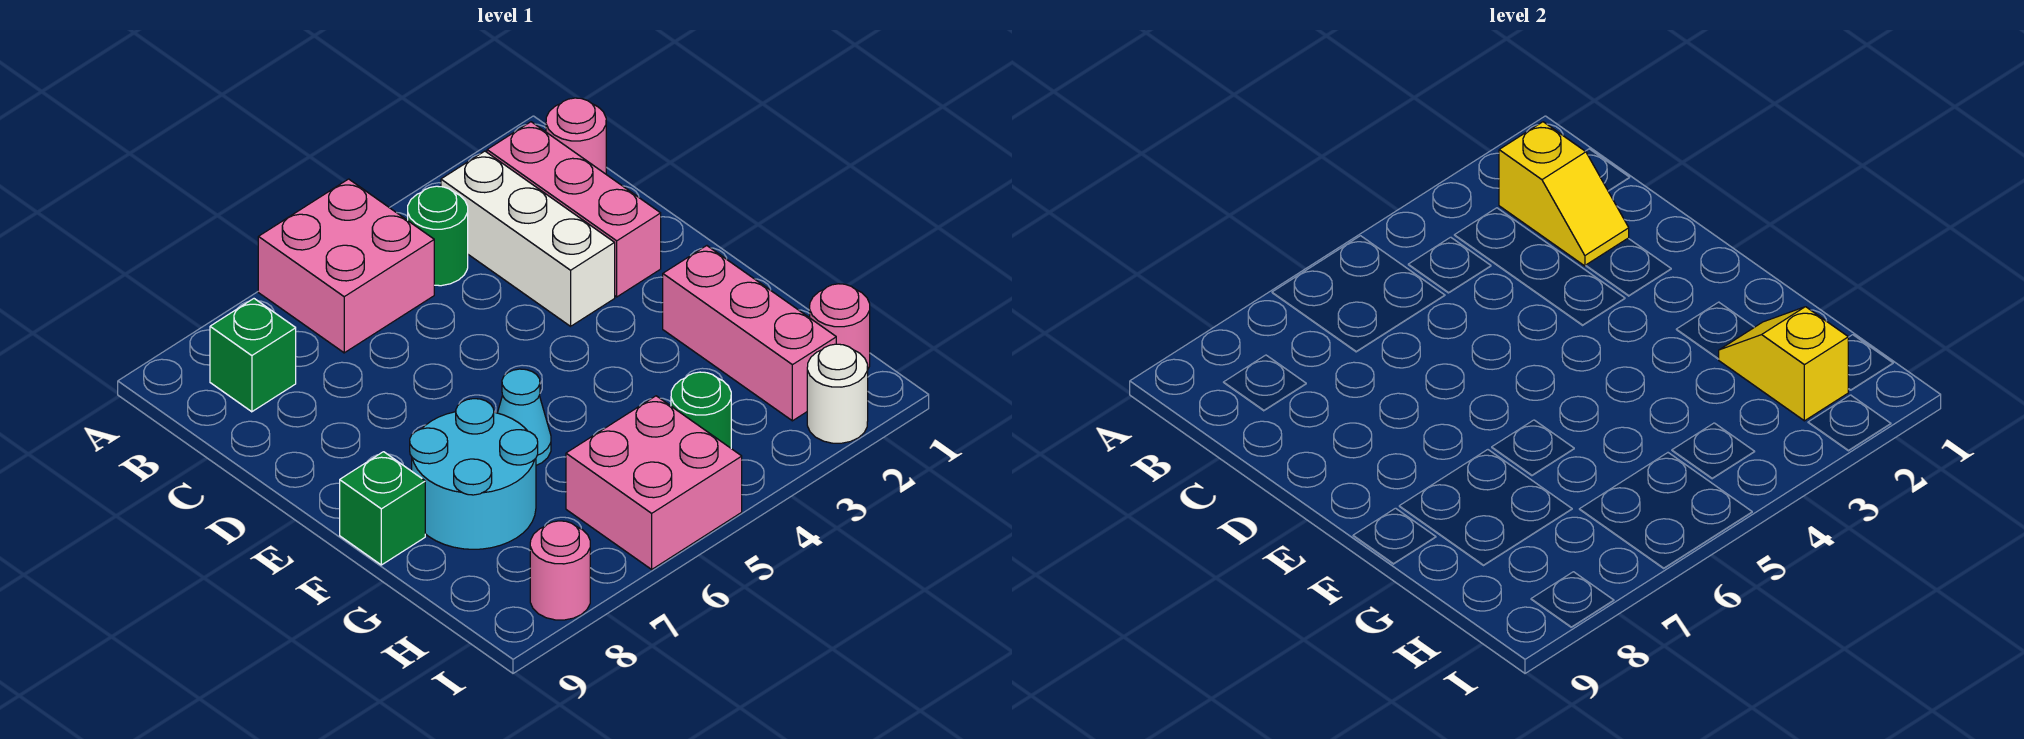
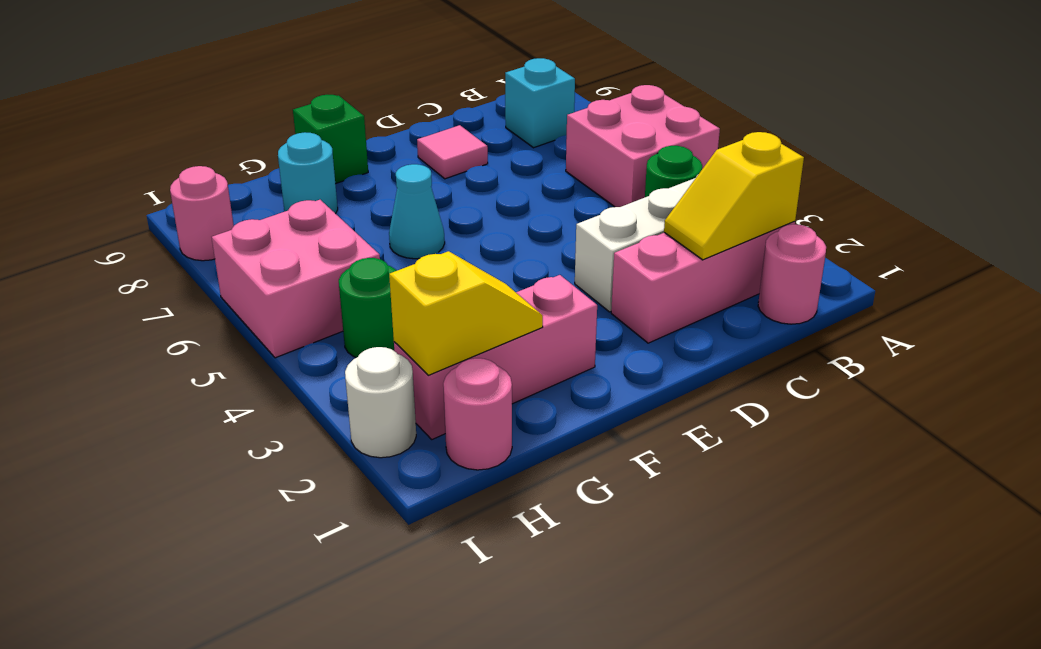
green brick B8 level 1 -> cyan brick B8 level 1
none -> pink tile D8 level 1
cyan round brick F7:G8 level 1 -> cyan round brick G8 level 1

